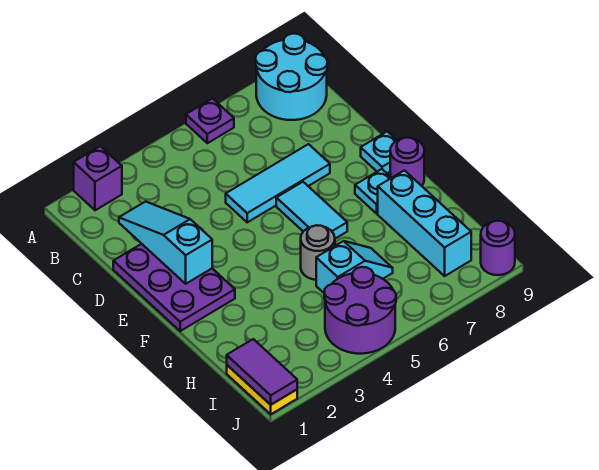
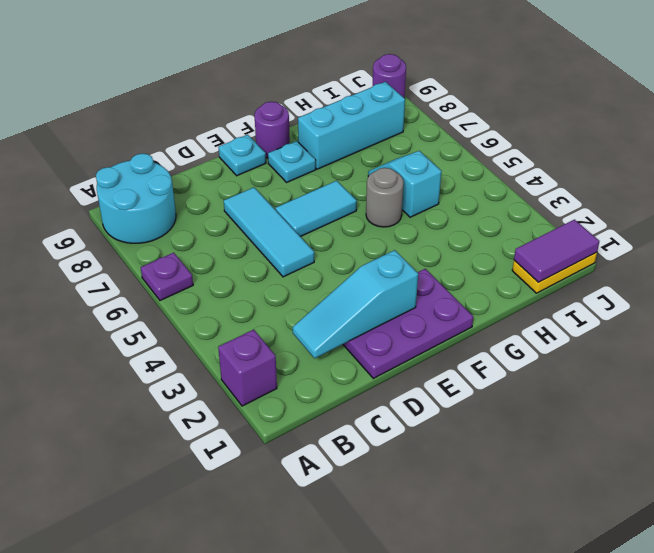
purple round brick I4:J5 level 1 -> none

